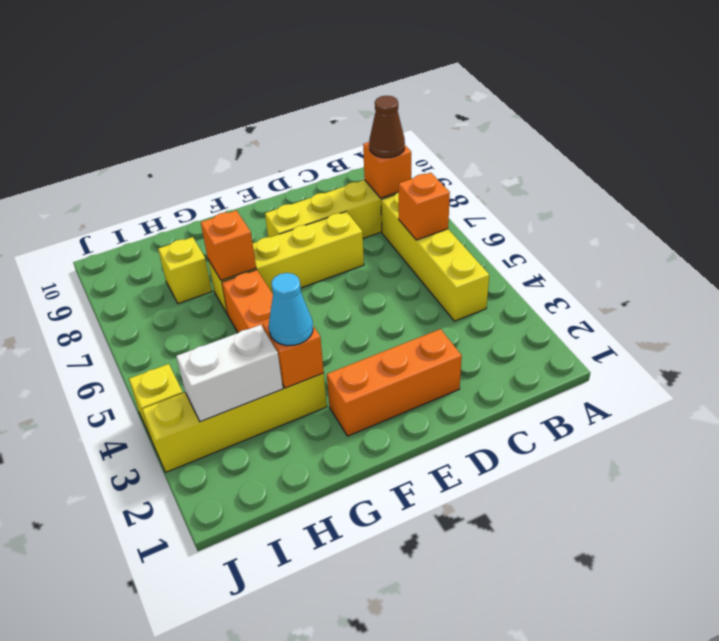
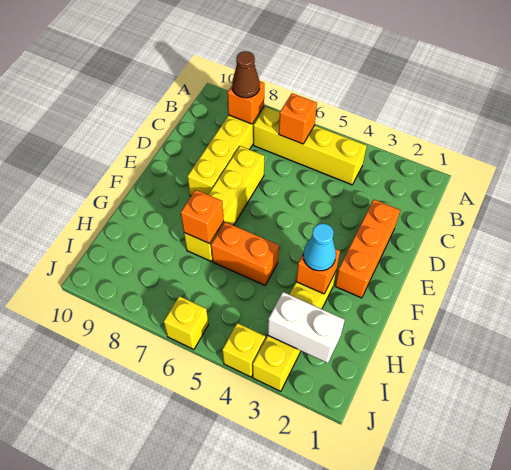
white brick H3:I3 level 2 -> white brick I2:I3 level 2
yellow brick H8 level 1 -> yellow brick J6 level 1

